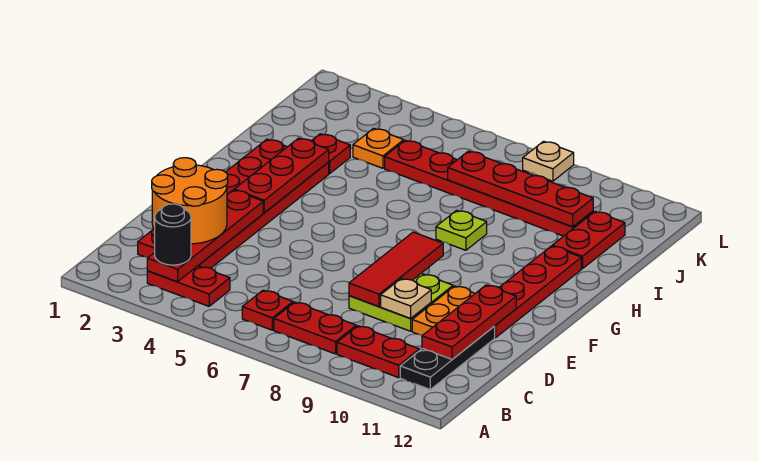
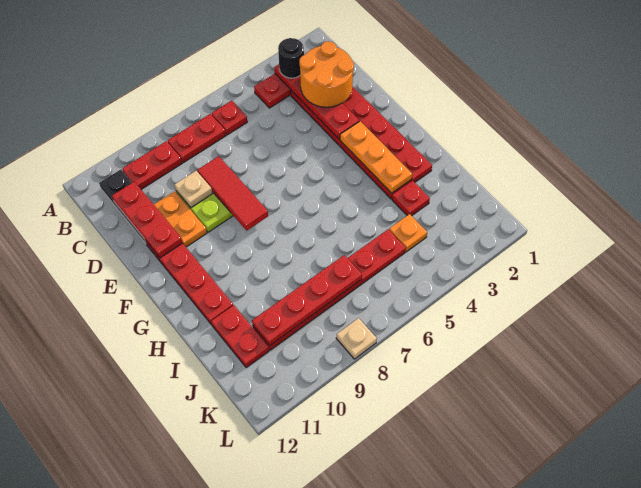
red plate F3:H3 level 2 -> orange plate F3:H3 level 2
lime plate H8 level 1 -> none

